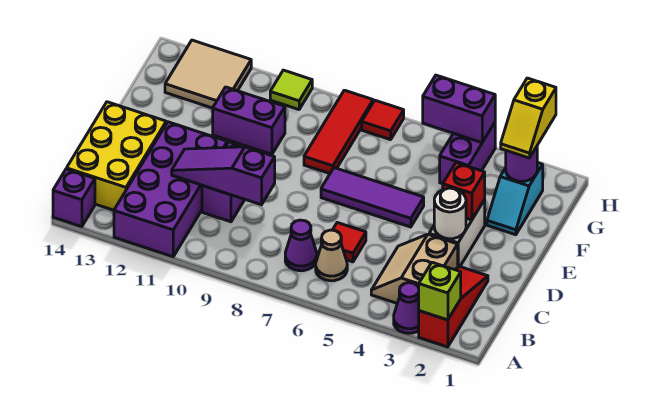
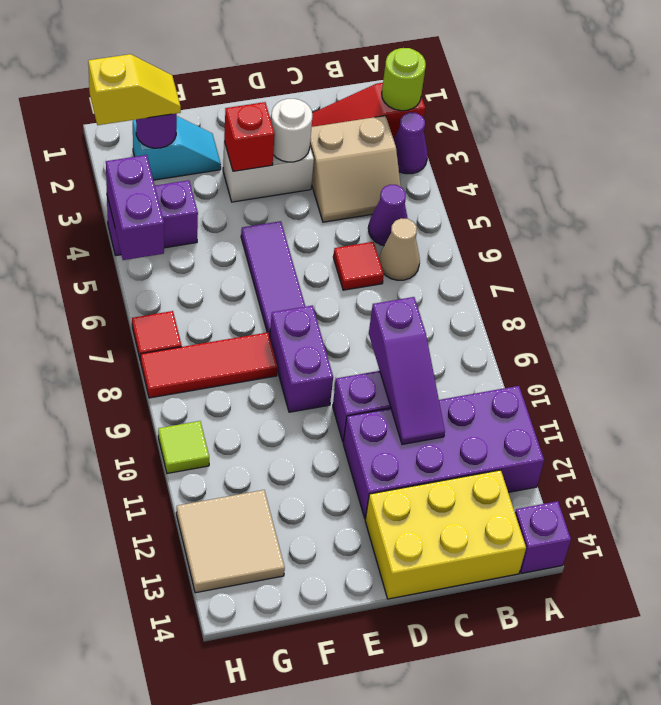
lime brick A2 level 2 -> lime round brick A2 level 2
purple cone B7 level 1 -> purple cone B5 level 1
purple brick F10:F11 level 1 -> purple brick E8:E9 level 1

